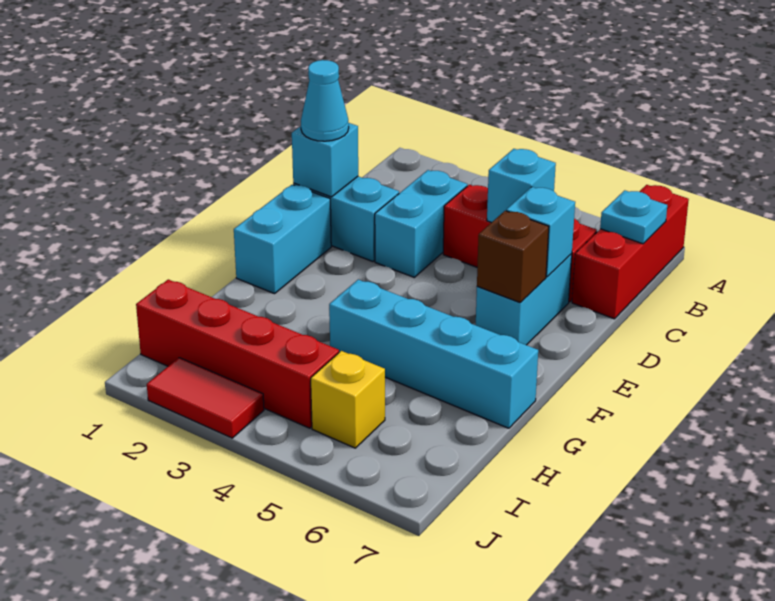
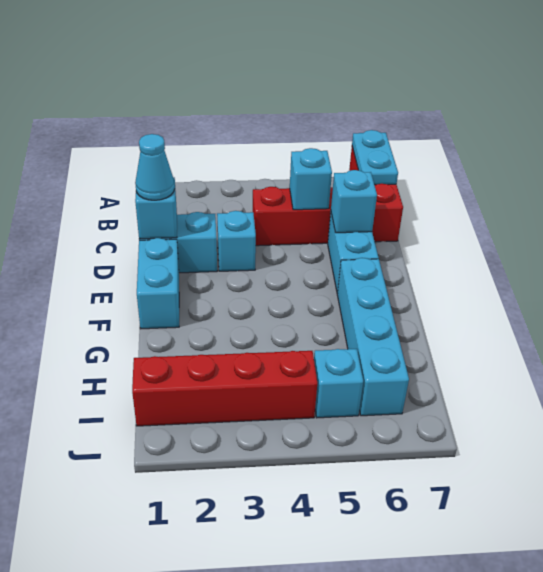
cyan plate B7 level 2 -> cyan plate A7:B7 level 2
cyan brick C3:D3 level 1 -> cyan brick D3 level 1
brown brick E6 level 2 -> none
cyan brick G4:G7 level 1 -> cyan brick F6:I6 level 1
yellow brick I5 level 1 -> cyan brick I5 level 1
red tile J2:J3 level 1 -> none

